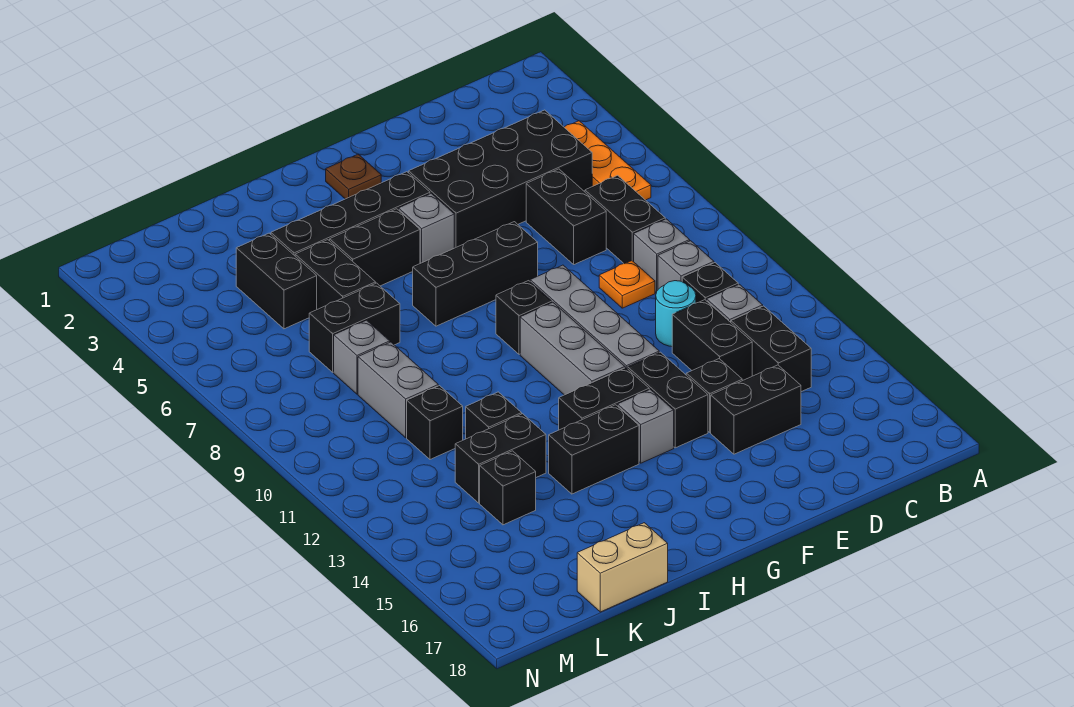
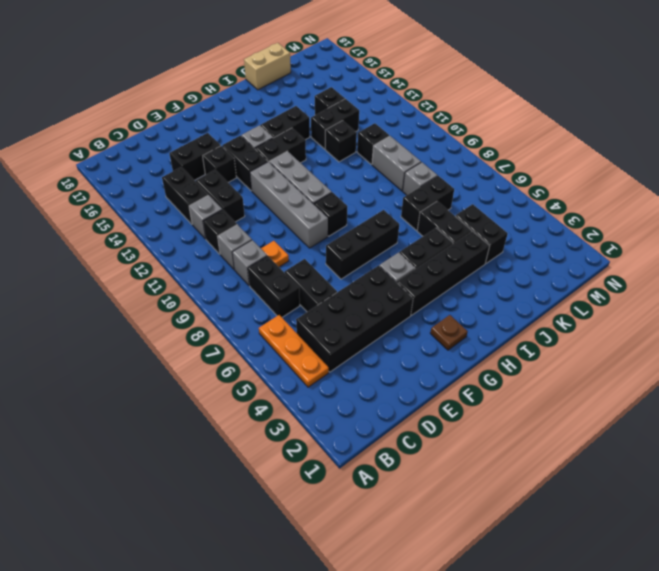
cyan round brick D11 level 1 -> none

